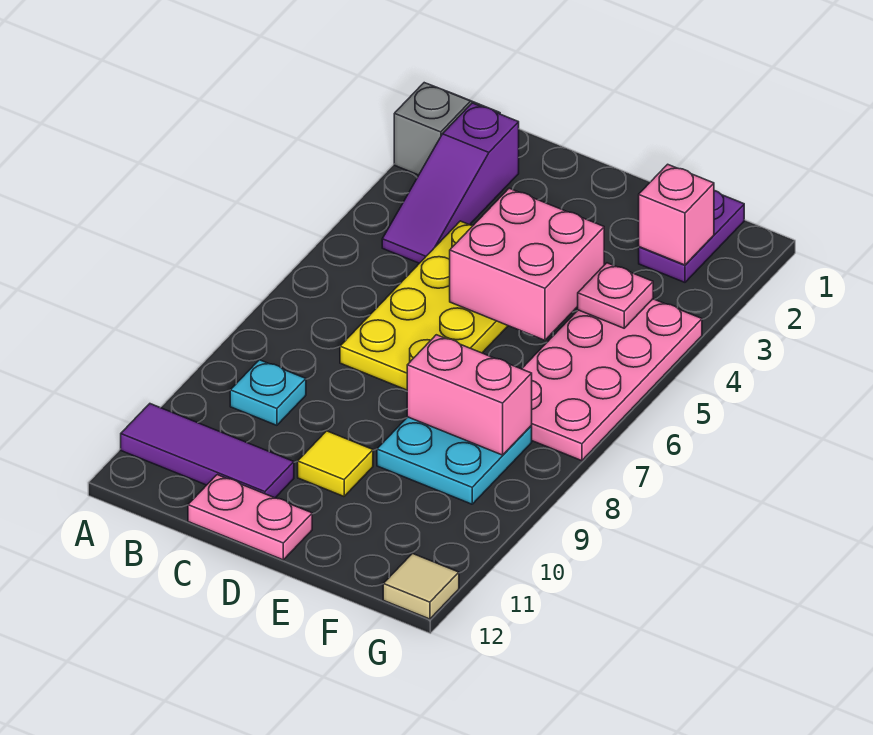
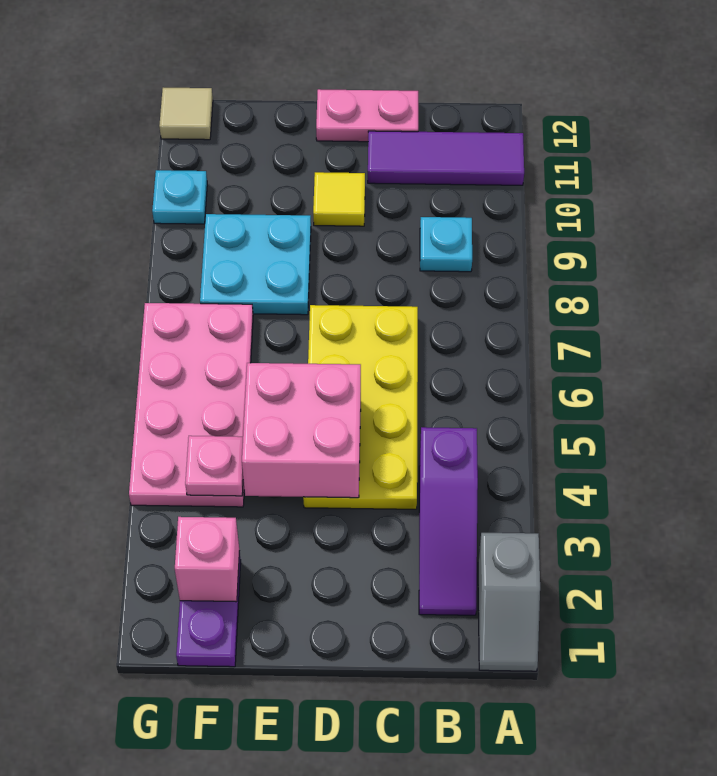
purple slope B2:B4 level 1 top 2 -> purple slope B2:B4 level 1 top 4
pink brick E8:F8 level 2 -> none
none -> cyan plate G10 level 1

